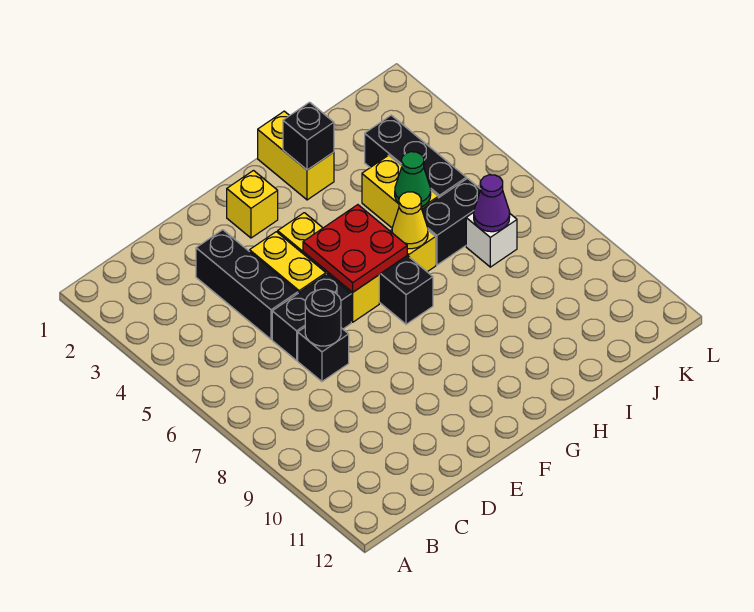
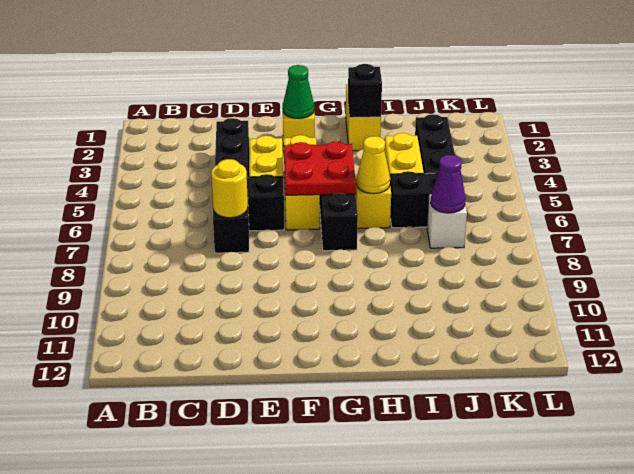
black round brick D7 level 2 -> yellow round brick D7 level 2
green cone I5 level 2 -> green cone F2 level 2

